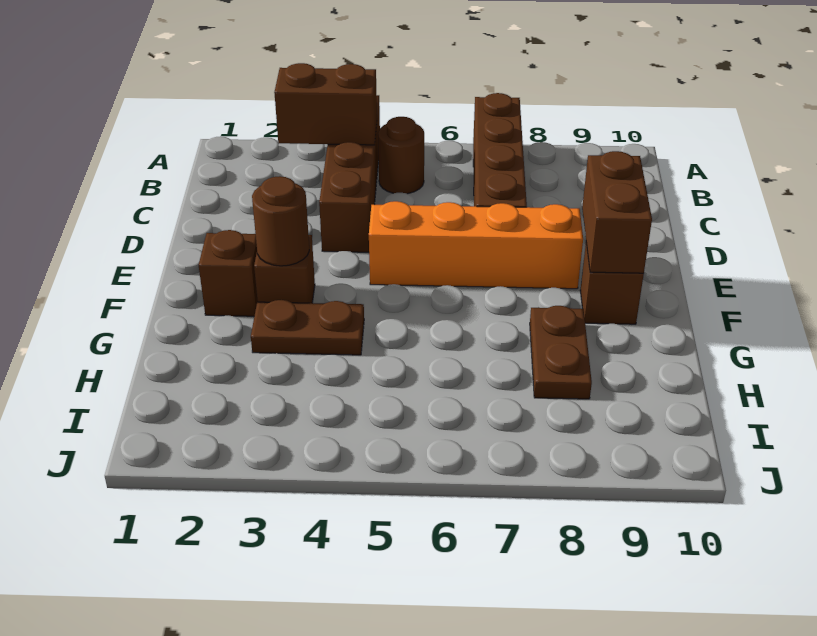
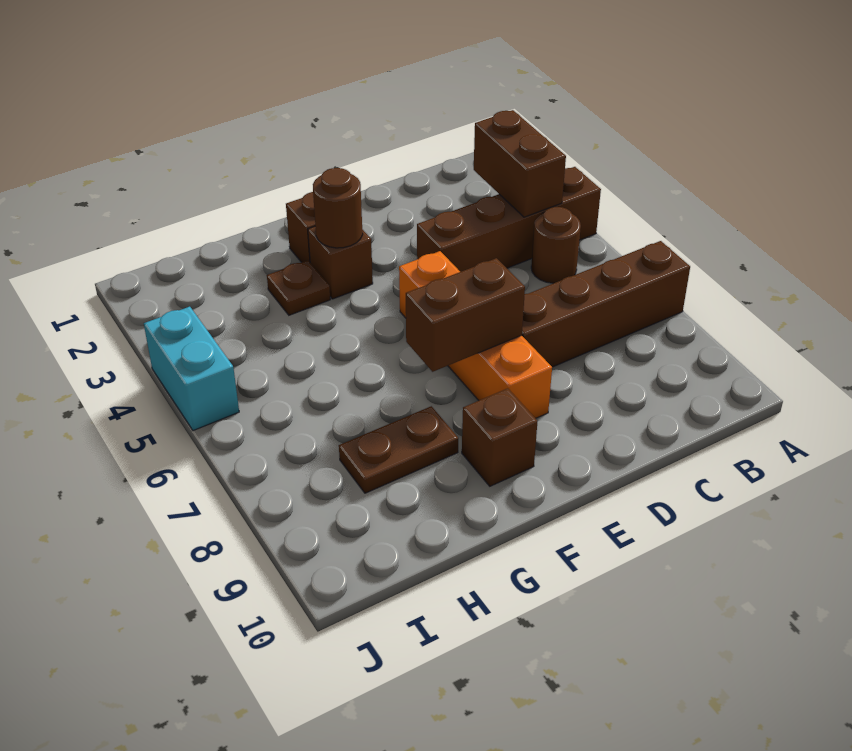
brown brick E9:F9 level 2 -> brown brick E7:F7 level 2
brown plate G3:G4 level 1 -> brown plate G3 level 1
none -> cyan brick J4:J5 level 1

